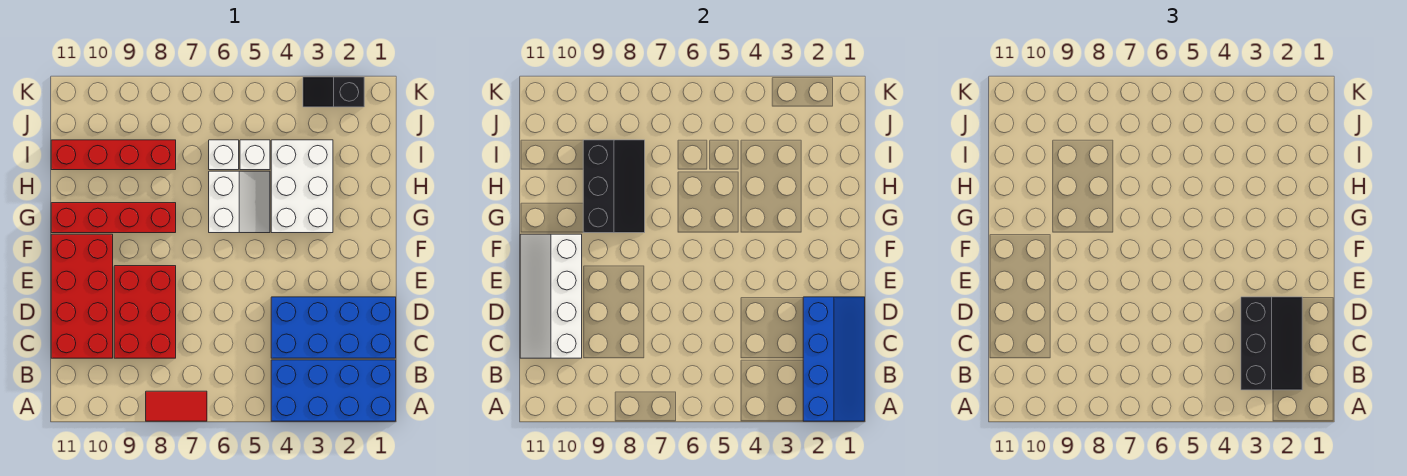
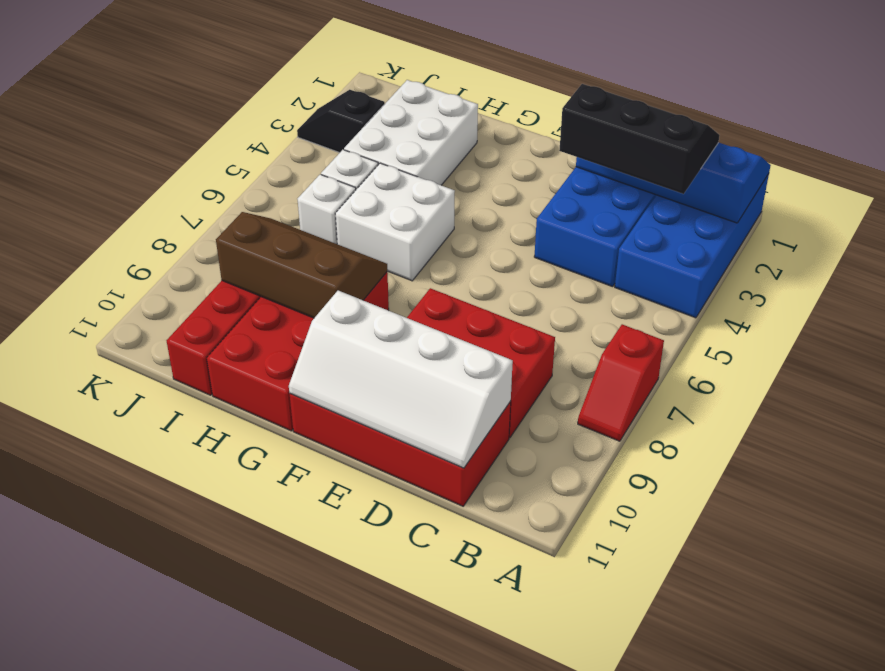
red tile A7:A8 level 1 -> red slope A7:A8 level 1 top 7
white brick G3:I4 level 1 -> white brick H2:I4 level 1
white slope G5:H6 level 1 top 6 -> white brick G5:H6 level 1
red brick G8:G11 level 1 -> red brick G8:H11 level 1
black slope G8:I9 level 2 top 9 -> brown slope G8:I9 level 2 top 9
black slope K2:K3 level 1 top 2 -> black slope J3:K3 level 1 top J

